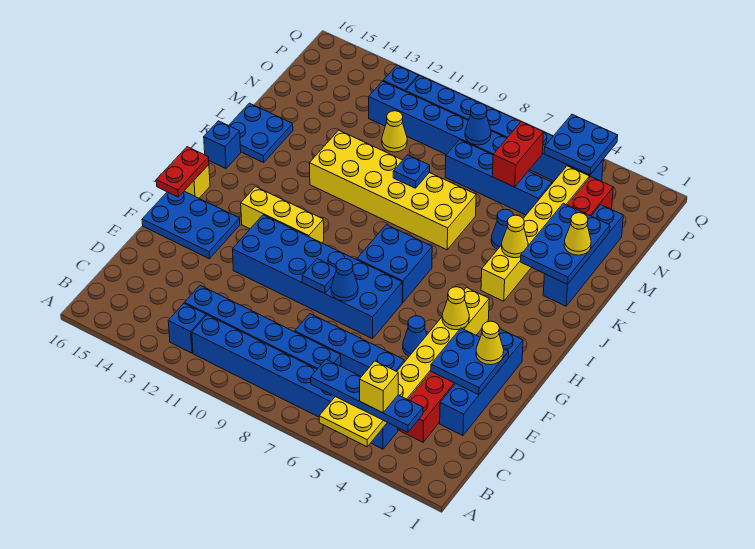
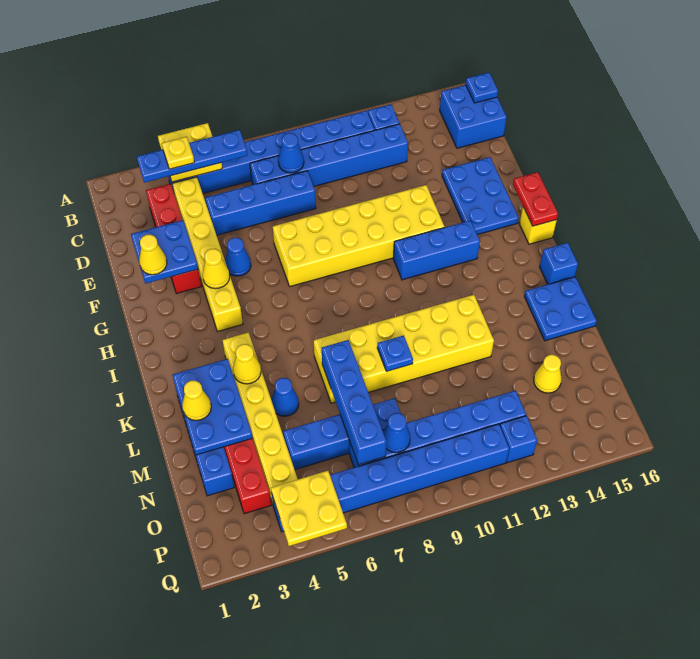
yellow brick B4 level 4 -> yellow plate B4 level 4
blue brick D2:G2 level 1 -> blue brick L7:O7 level 2
blue brick F7:G12 level 1 -> yellow brick F7:G12 level 1
blue cone F8 level 2 -> blue cone C8 level 2
blue plate F9 level 2 -> blue plate B16 level 2
blue plate F14:G16 level 1 -> blue plate E14:G15 level 1
blue brick H7:I8 level 1 -> blue brick B15:C16 level 1
yellow brick H11:H13 level 1 -> blue brick H11:H13 level 1
red brick N6:O6 level 2 -> none
yellow cone N11 level 1 -> yellow cone N14 level 1
blue plate P4:Q5 level 2 -> yellow plate P4:Q5 level 2

